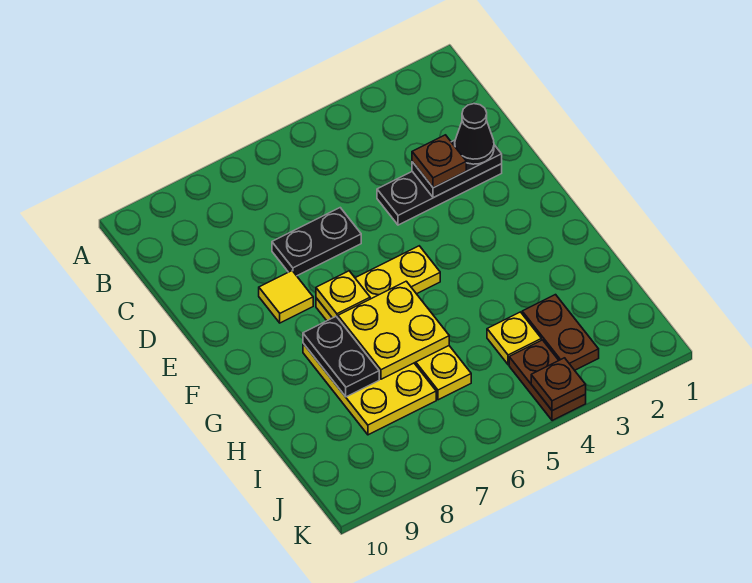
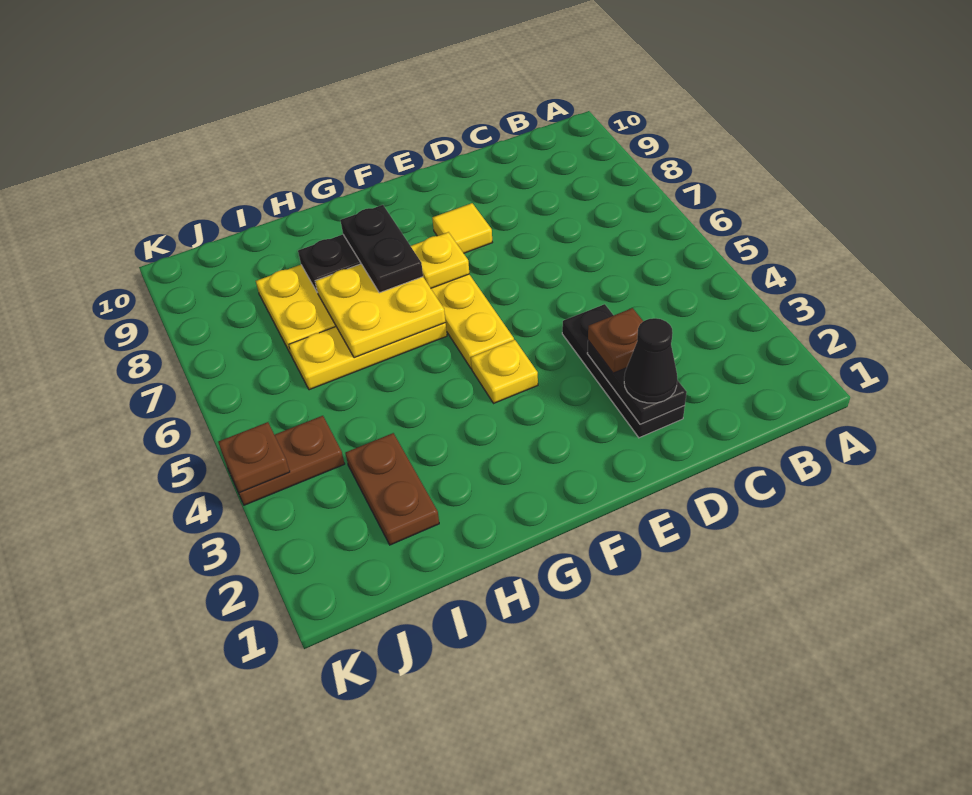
black plate D6:D7 level 1 -> black plate G7:G8 level 3
brown plate I3:J3 level 1 -> brown plate I2:I3 level 1
yellow plate I4 level 1 -> yellow plate F4 level 1

